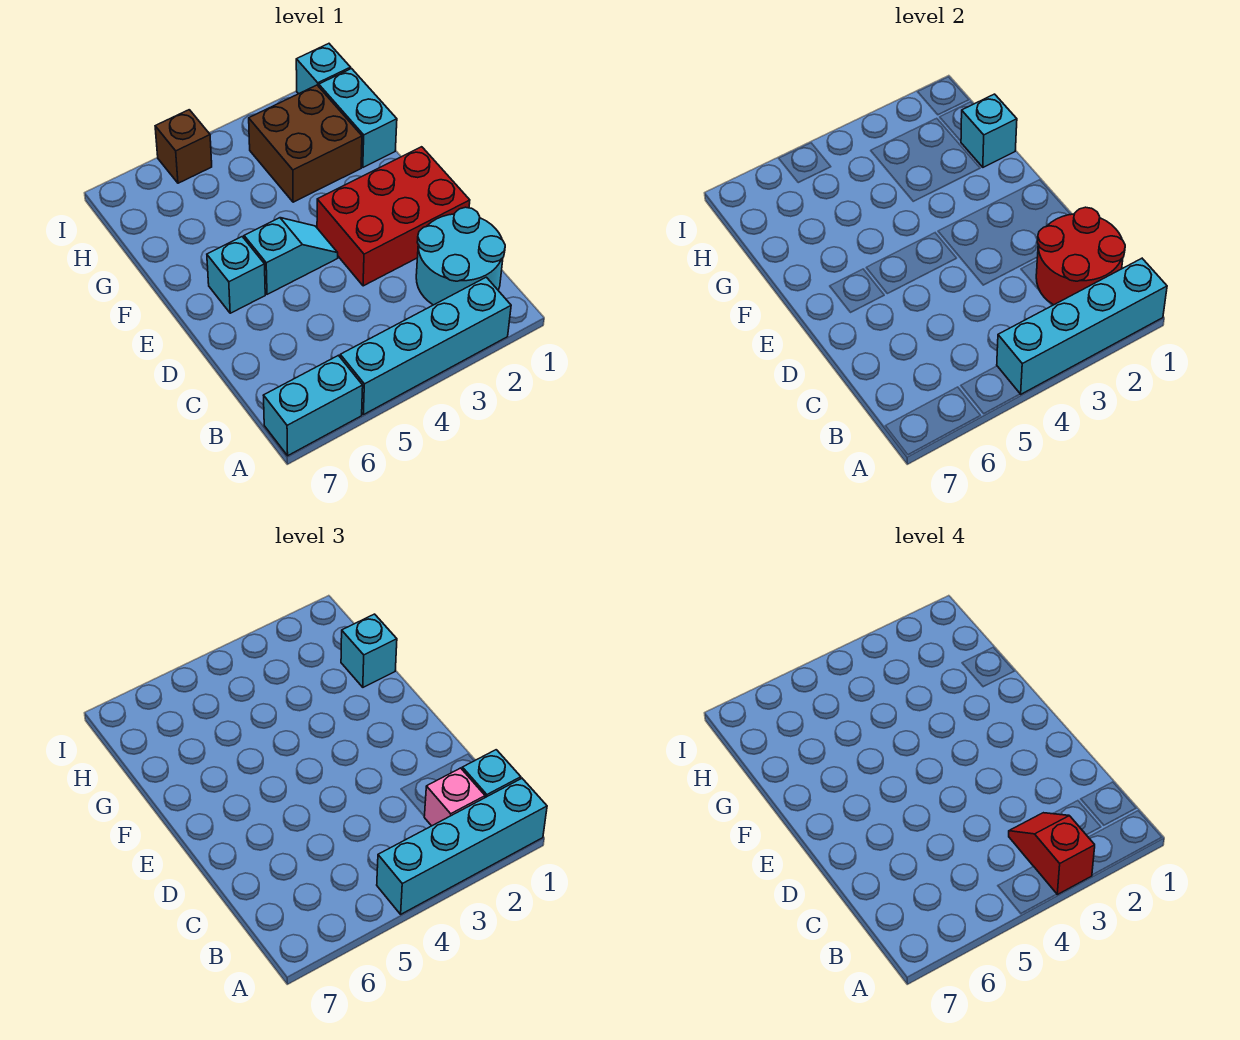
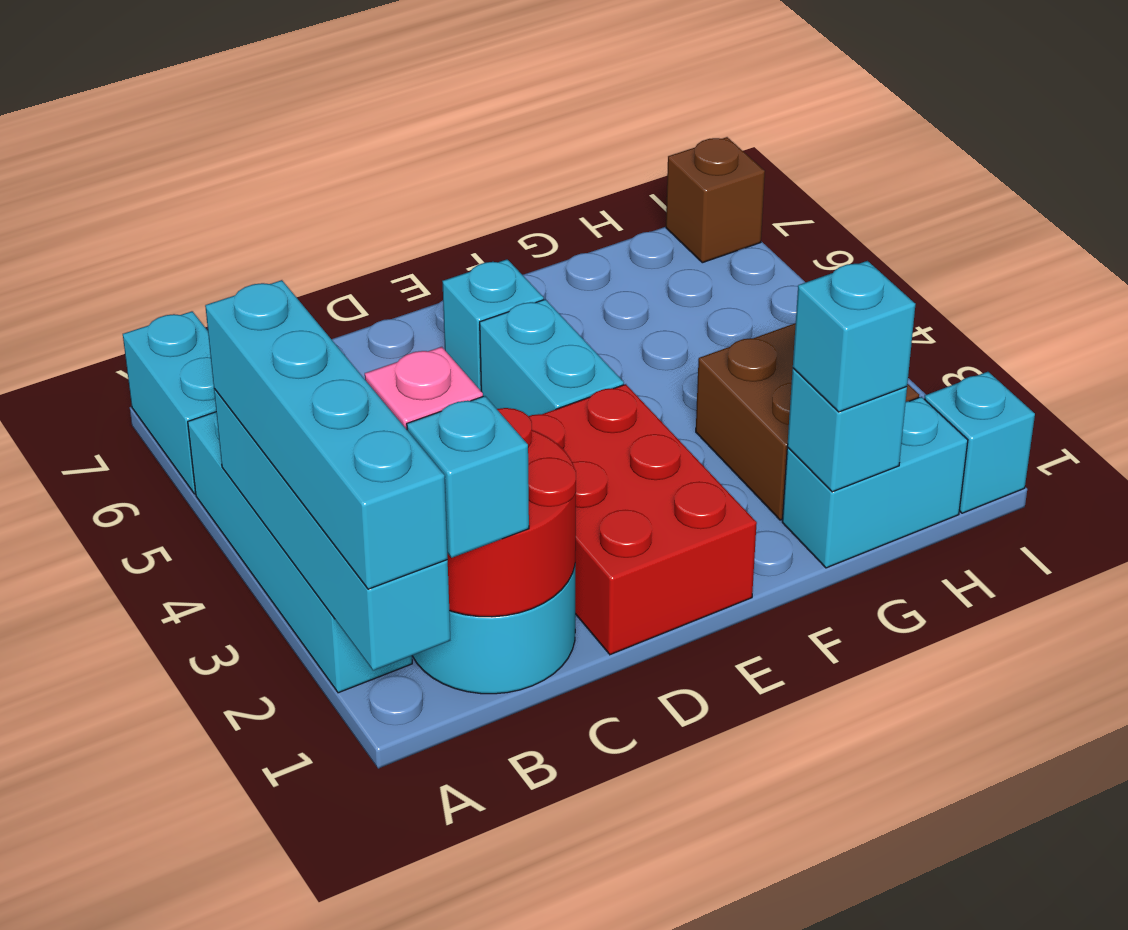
red slope A3:B3 level 4 top A -> none
cyan slope E4:E5 level 1 top 5 -> cyan brick E4:E5 level 1
brown brick I5 level 1 -> brown brick I7 level 1

